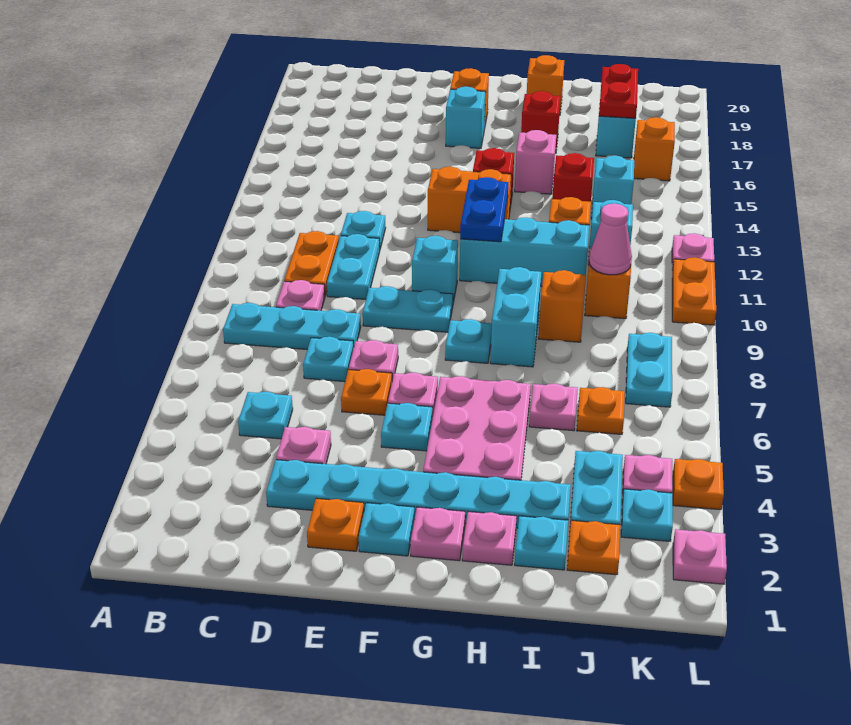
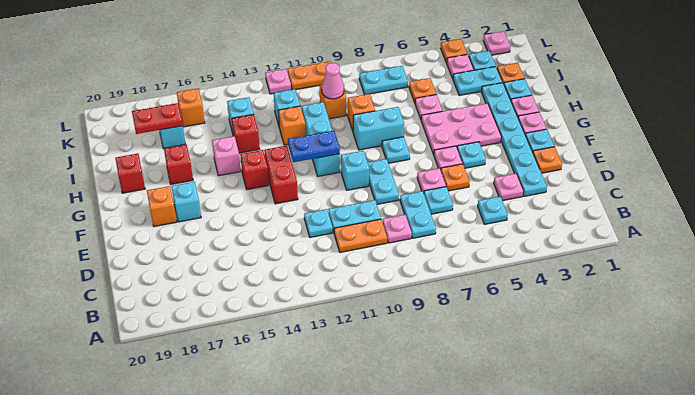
cyan plate B8:D8 level 1 -> cyan plate C8:D8 level 1
orange brick F13:G13 level 1 -> red brick F13:G13 level 1
orange brick H19 level 1 -> red brick H19 level 1

